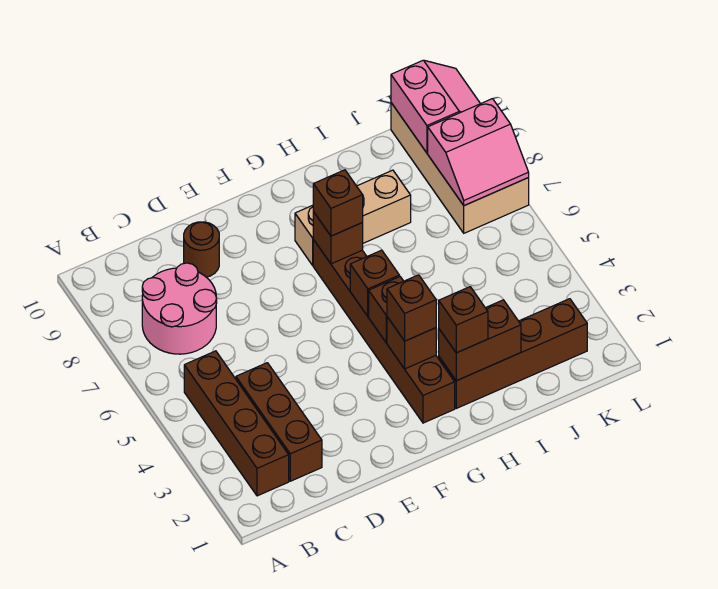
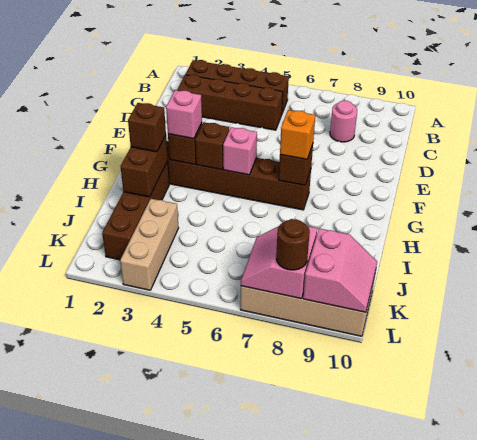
pink round brick B7:C8 level 1 -> pink round brick C8 level 1
brown brick C2:C4 level 1 -> brown brick C2:C5 level 1
brown round brick D9 level 1 -> brown round brick L8 level 3
brown brick G3 level 3 -> pink brick G3 level 3
brown brick G5 level 2 -> pink brick G5 level 2
brown brick G7 level 3 -> orange brick G7 level 3
tan brick G8:I8 level 1 -> tan brick J3:L3 level 1
pink slope K9:L10 level 2 top K -> pink slope K9:L10 level 2 top 9

